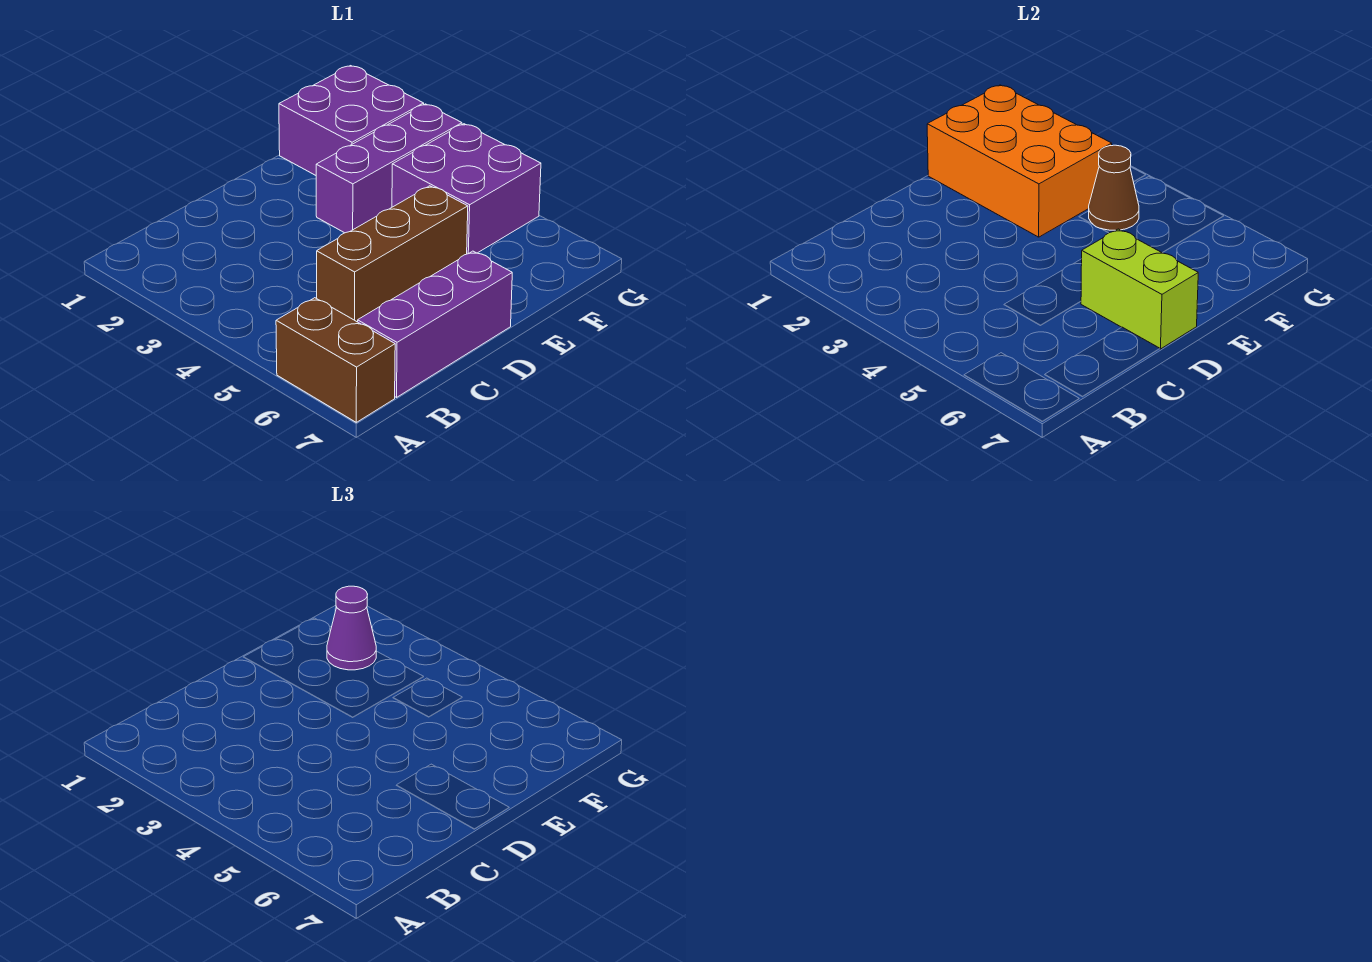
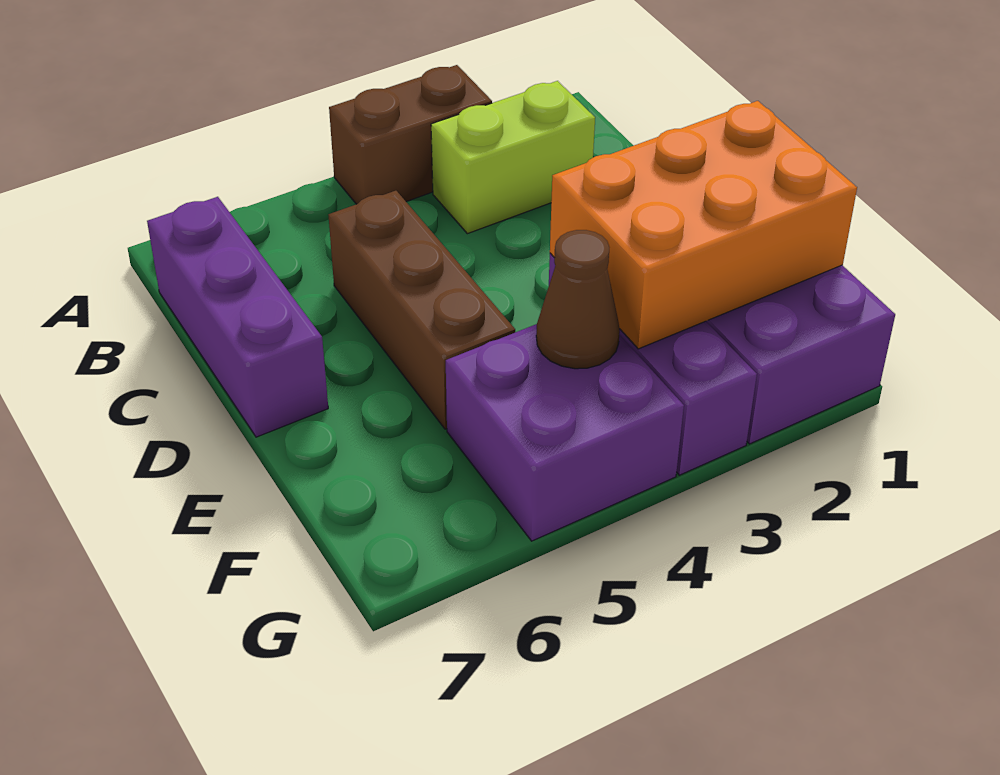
brown brick A6:A7 level 1 -> brown brick A3:A4 level 1
lime brick D6:D7 level 2 -> lime brick B2:B3 level 1
purple cone F2 level 3 -> none

